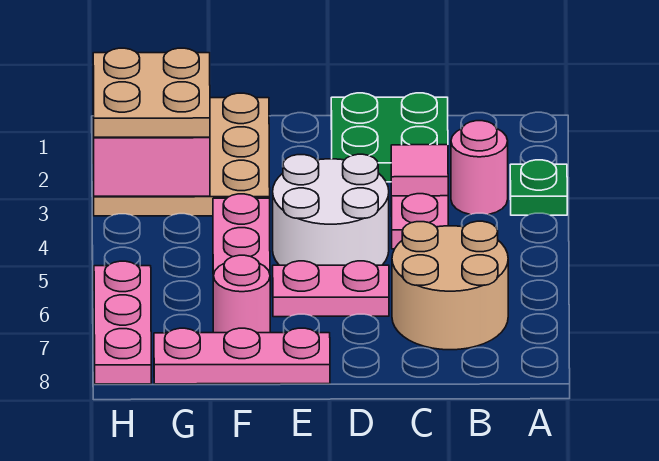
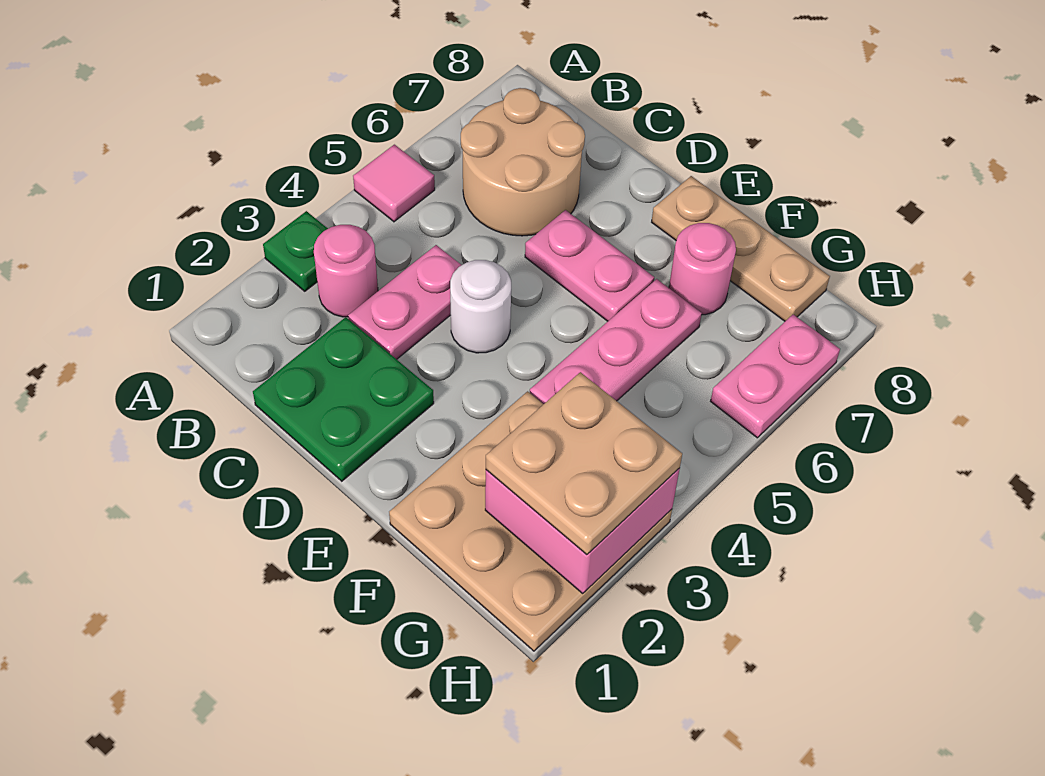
pink tile C3 level 2 -> pink tile A5 level 1
white round brick D4:E5 level 1 -> white round brick D4 level 1
pink plate E8:G8 level 1 -> tan plate E8:G8 level 1
pink plate H6:H8 level 1 -> pink plate H6:H7 level 1

